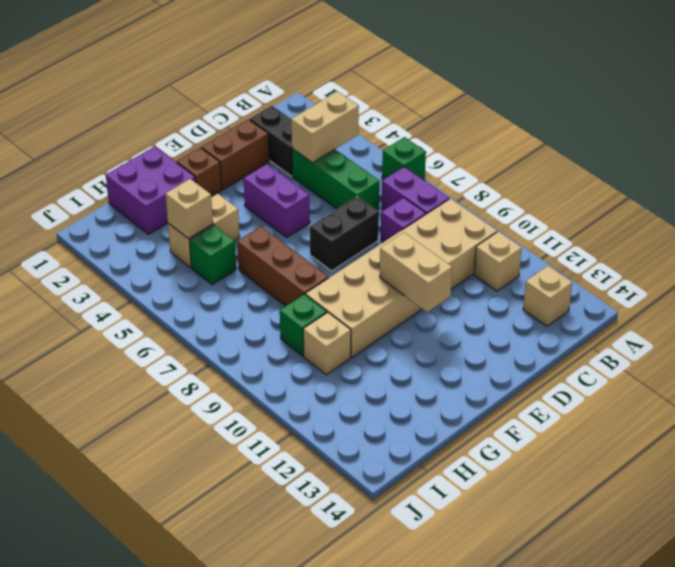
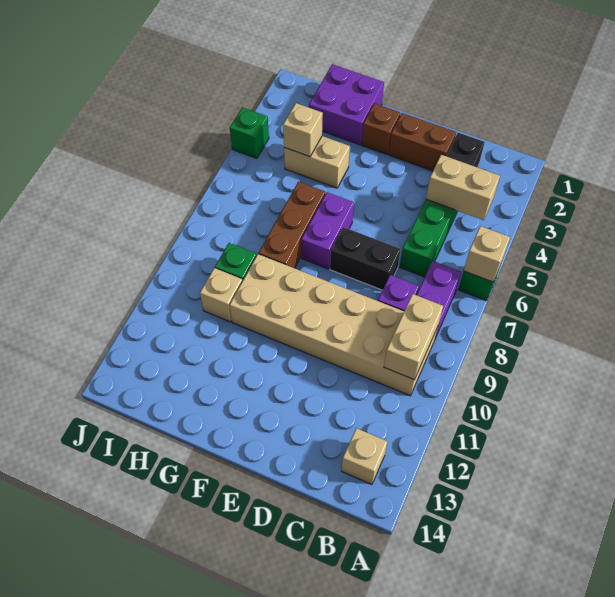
tan brick B11 level 1 -> tan brick A6 level 2
purple brick E4:E5 level 1 -> purple brick F6:F7 level 1
tan brick E10:E11 level 2 -> tan brick B9:B10 level 2
green brick H5 level 1 -> green brick J4 level 1

